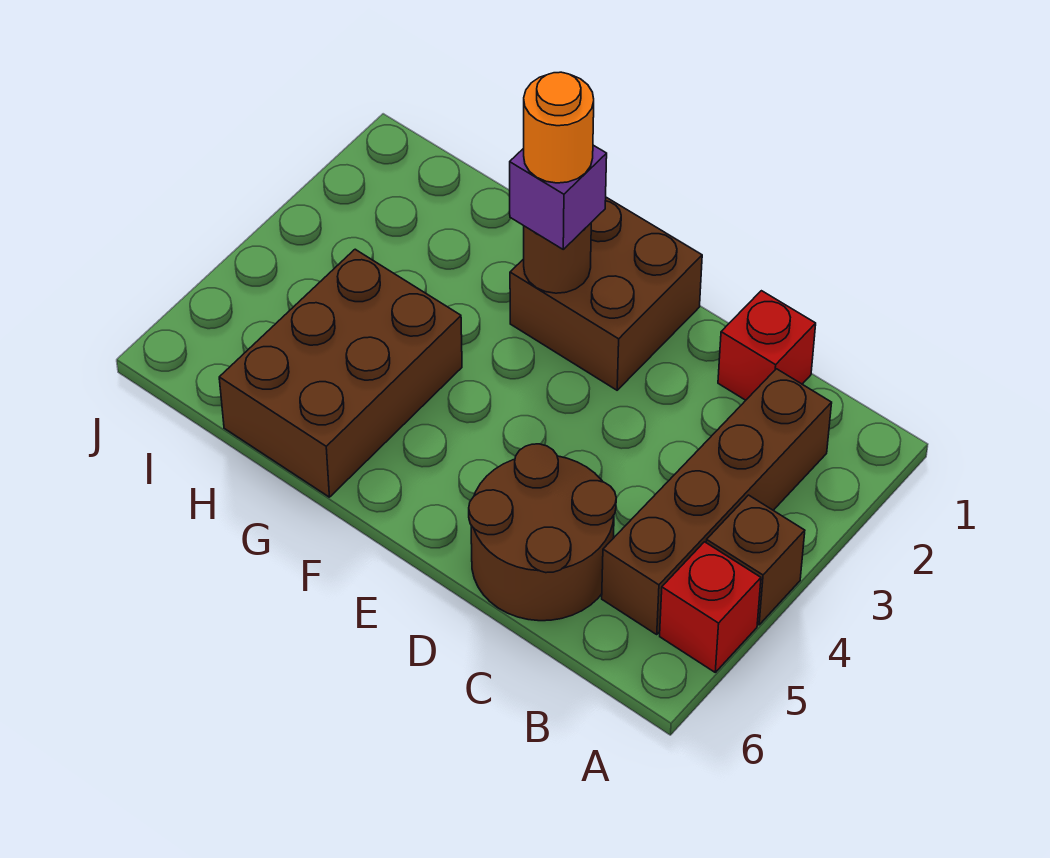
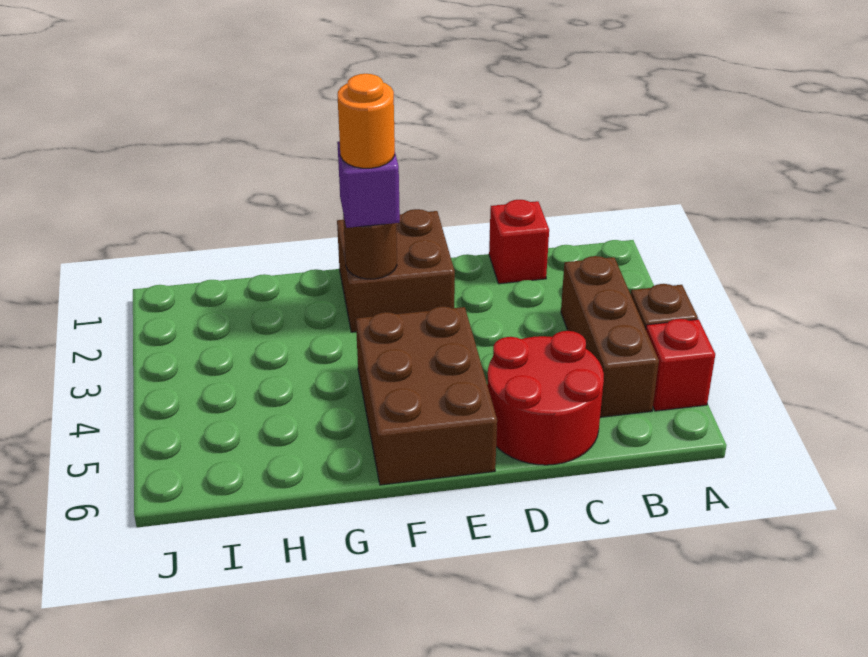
brown brick B2:B5 level 1 -> brown brick B3:B5 level 1
brown round brick C5:D6 level 1 -> red round brick C5:D6 level 1
brown brick G4:H6 level 1 -> brown brick E4:F6 level 1

